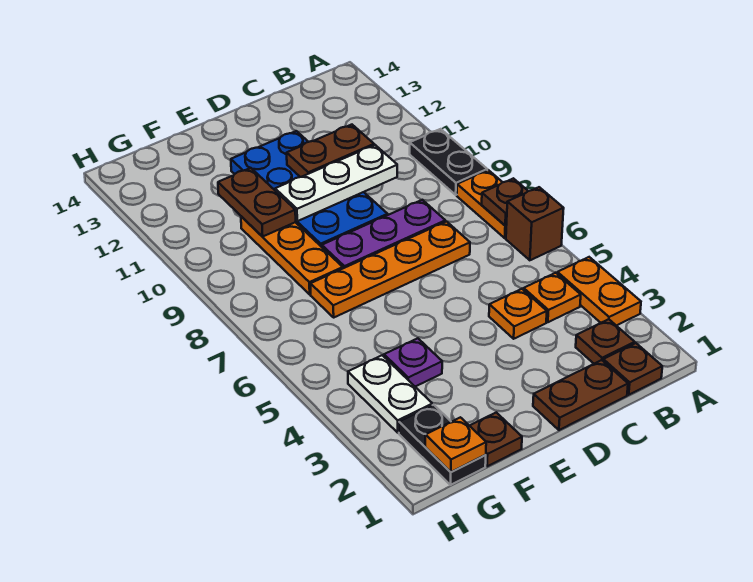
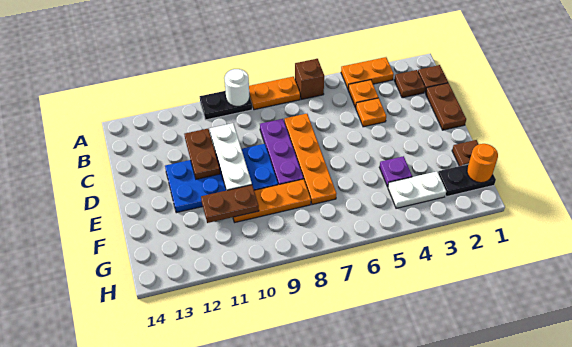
brown plate A7 level 2 -> none
none -> white round brick A9 level 2
orange plate G1 level 2 -> orange round brick G1 level 2

